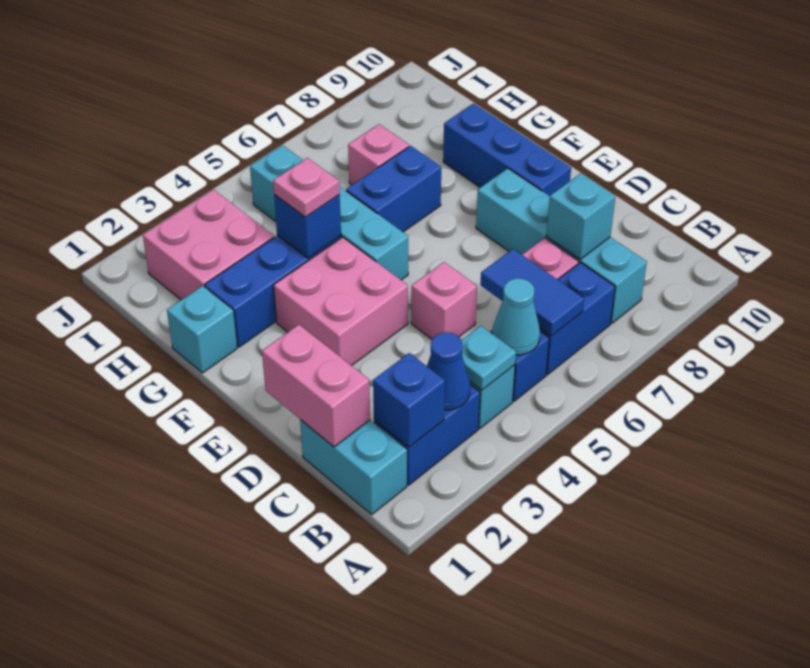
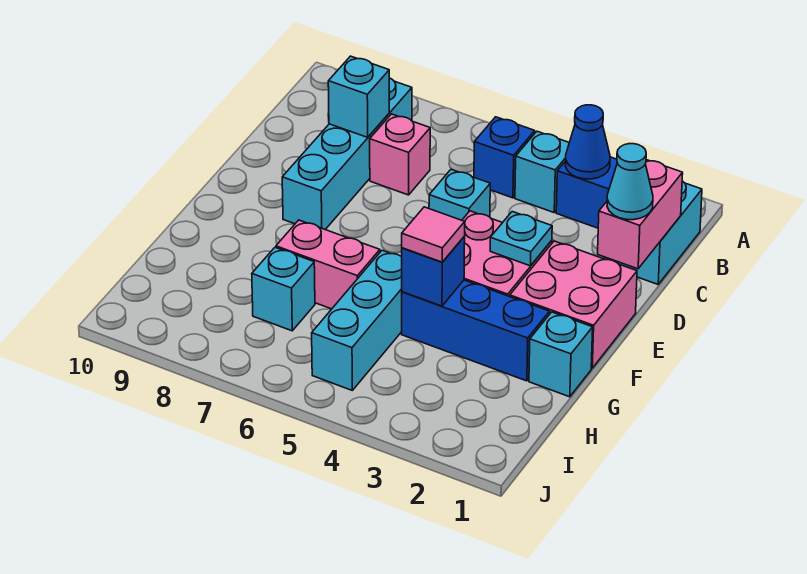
blue brick B2 level 2 -> none
cyan plate B4 level 2 -> cyan plate E3 level 2
cyan cone B5 level 2 -> cyan cone D1 level 3
blue brick B6:B7 level 1 -> none
blue tile B6:C6 level 2 -> none
pink brick D5 level 1 -> cyan brick D5 level 1
blue brick E9:G9 level 1 -> none
cyan brick F5:I5 level 1 -> cyan brick G5:I5 level 1
pink plate G4 level 3 -> pink tile G4 level 3
blue brick G6:G7 level 1 -> pink brick G6:G7 level 1
pink brick H2:I3 level 1 -> pink brick E1:F2 level 1
pink brick H7 level 1 -> cyan brick H7 level 1

